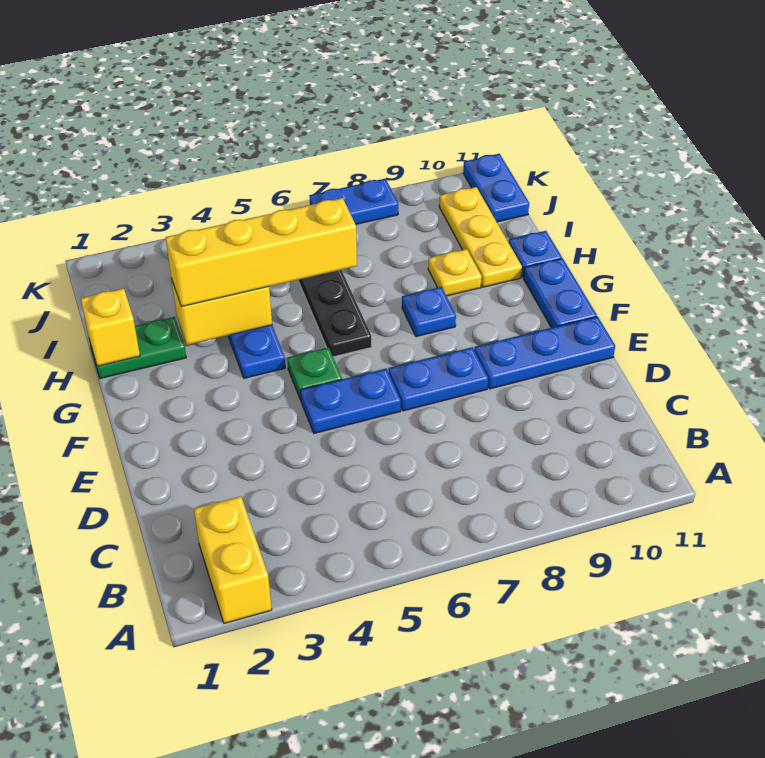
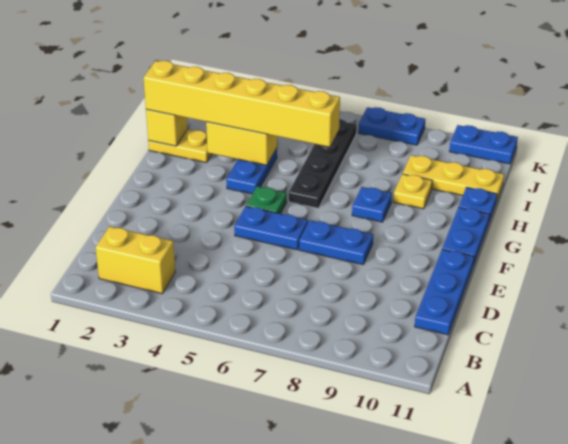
yellow brick A2:B2 level 1 -> yellow brick B2:B3 level 1
blue plate E9:E11 level 1 -> blue plate C11:E11 level 1
green plate H1:H2 level 1 -> yellow plate H1:H2 level 1
yellow brick H3:H6 level 3 -> yellow brick H1:H6 level 3
yellow plate H10:J10 level 1 -> yellow plate I9:I11 level 1
blue plate J11:K11 level 1 -> blue plate K10:K11 level 1

